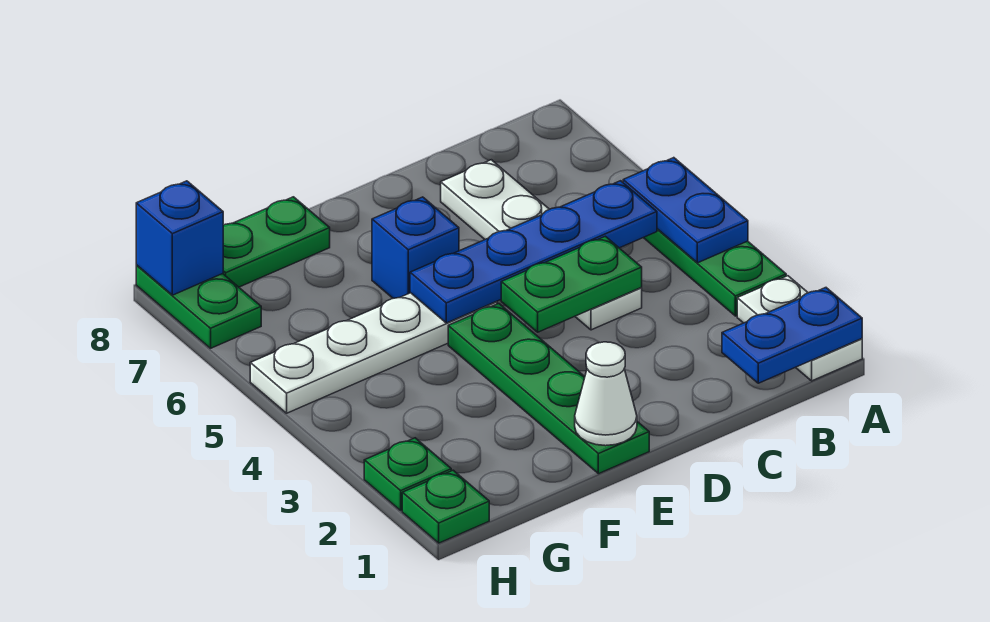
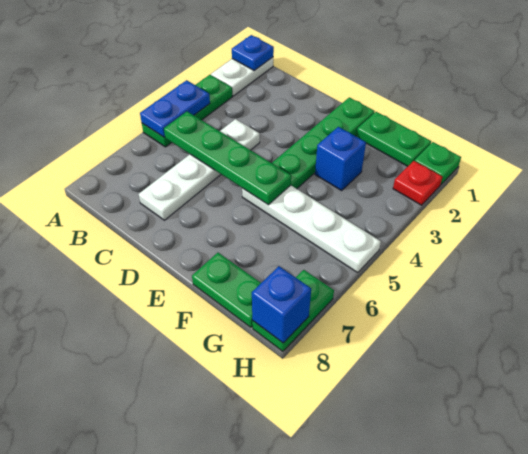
blue plate A1:B1 level 2 -> blue plate A1 level 2
blue plate B5:E5 level 2 -> green plate B5:E5 level 2
green plate C4:D4 level 2 -> green plate F1:G1 level 1
white cone E1 level 2 -> none
blue brick E6 level 1 -> blue brick F3 level 1
green plate H2 level 1 -> red plate H2 level 1

